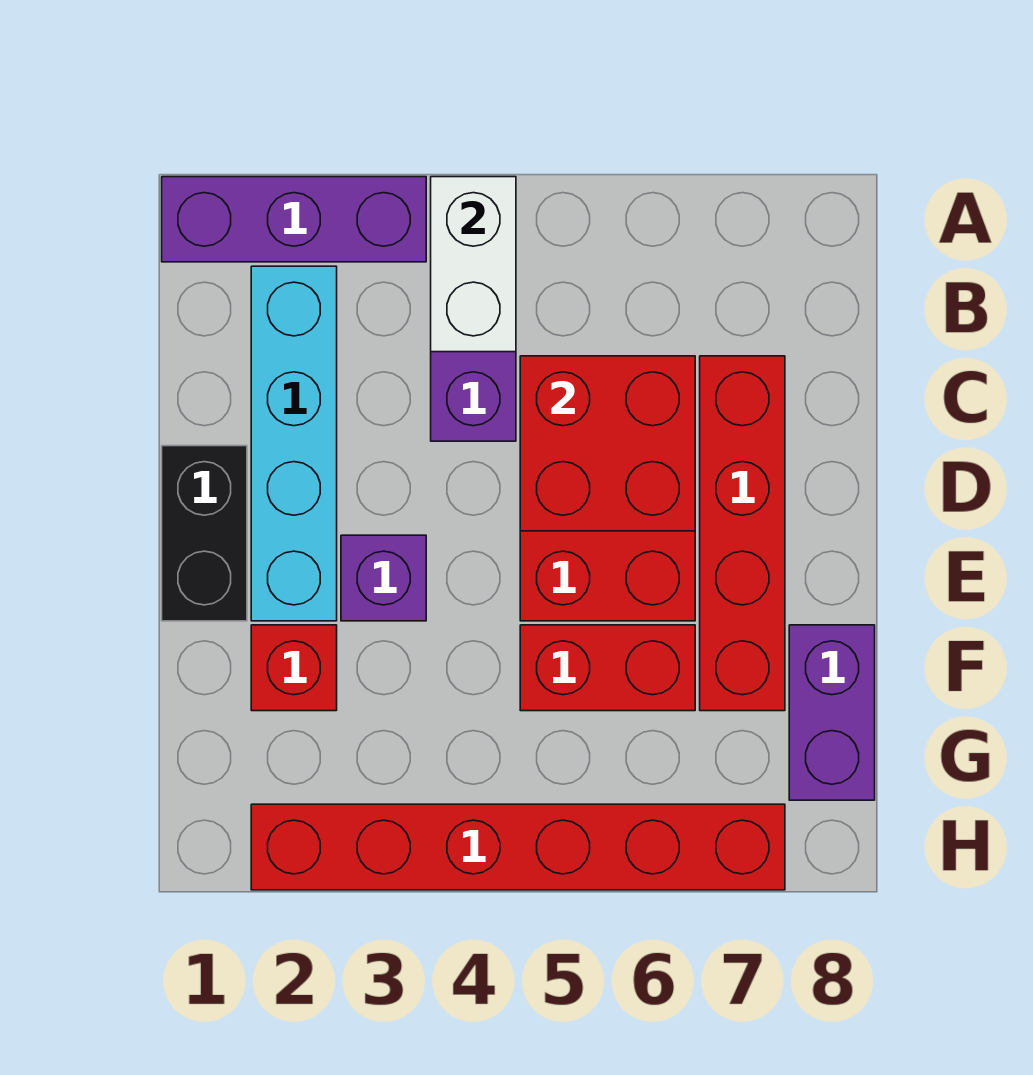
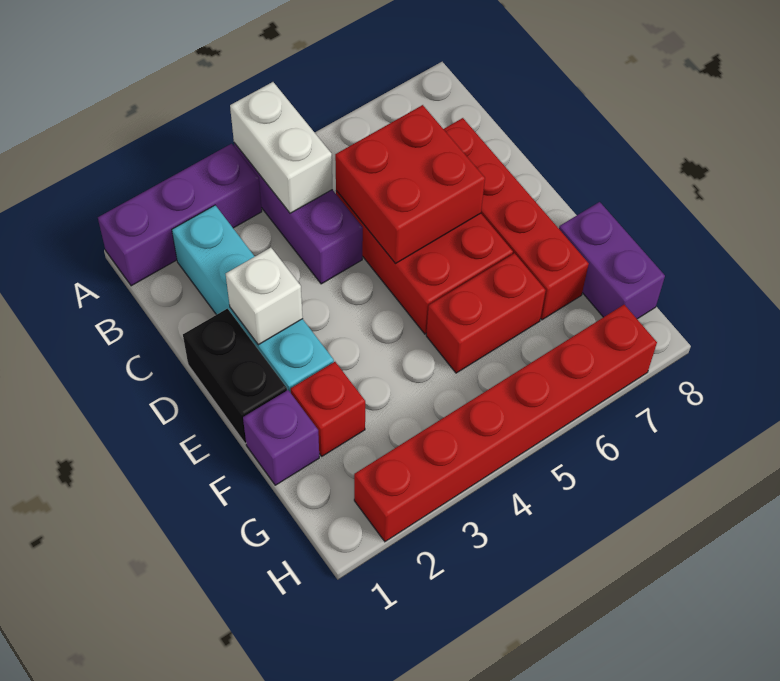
none -> white brick D2 level 2
purple brick E3 level 1 -> purple brick F1 level 1

